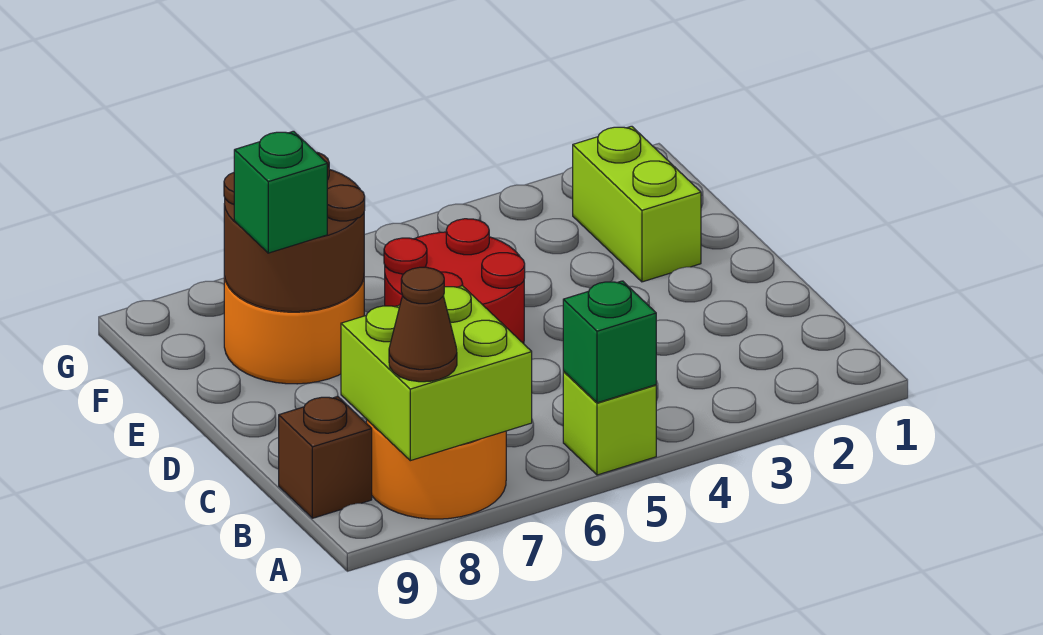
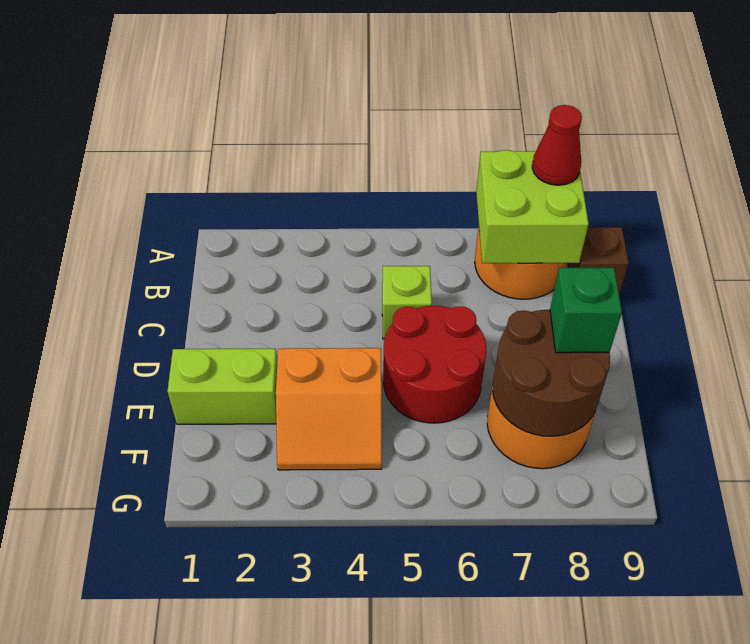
lime brick A5 level 1 -> lime brick C5 level 1
green brick A5 level 2 -> none
brown cone A8 level 3 -> red cone A8 level 3
lime brick E2:F2 level 1 -> lime brick E1:E2 level 1
none -> orange slope E3:F4 level 1 top E

